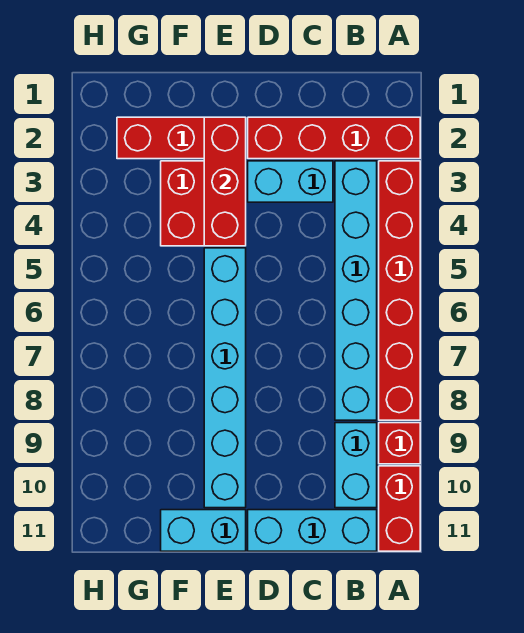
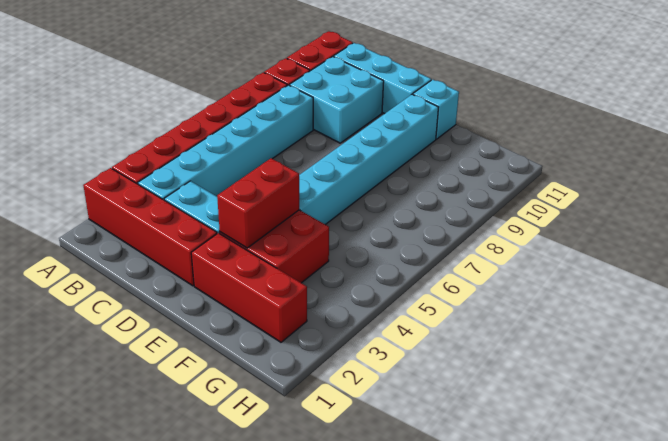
cyan brick B9:B10 level 1 -> cyan brick B9:C10 level 1
red brick E2:E4 level 2 -> red brick E3:E4 level 2
cyan brick E11:F11 level 1 -> cyan brick E11 level 1

